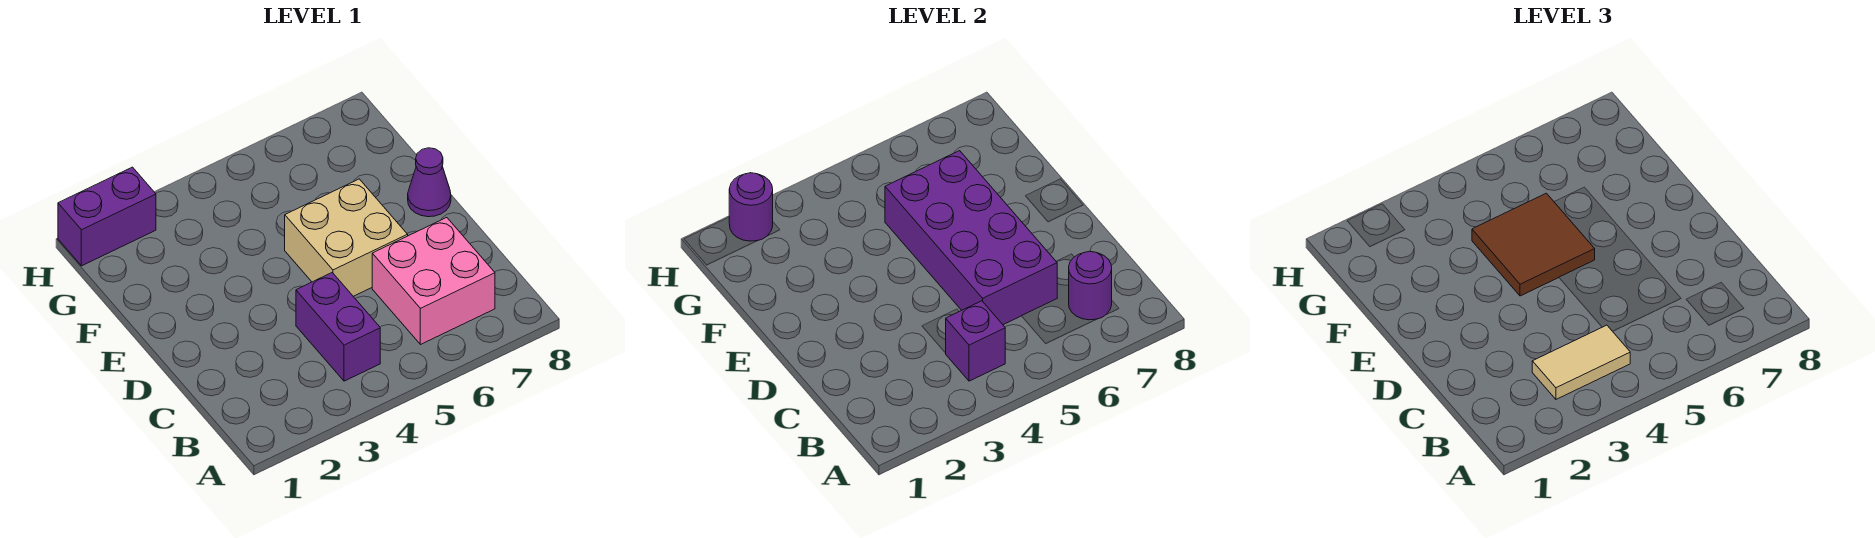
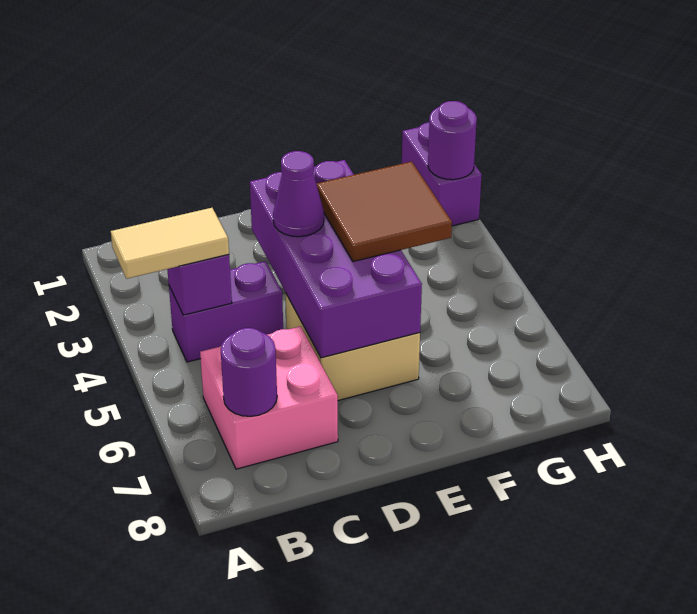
tan tile B3:B4 level 3 -> tan tile A4:B4 level 3
purple brick C5:F6 level 2 -> purple brick D3:E6 level 2
purple cone E8 level 1 -> purple cone D4 level 3

